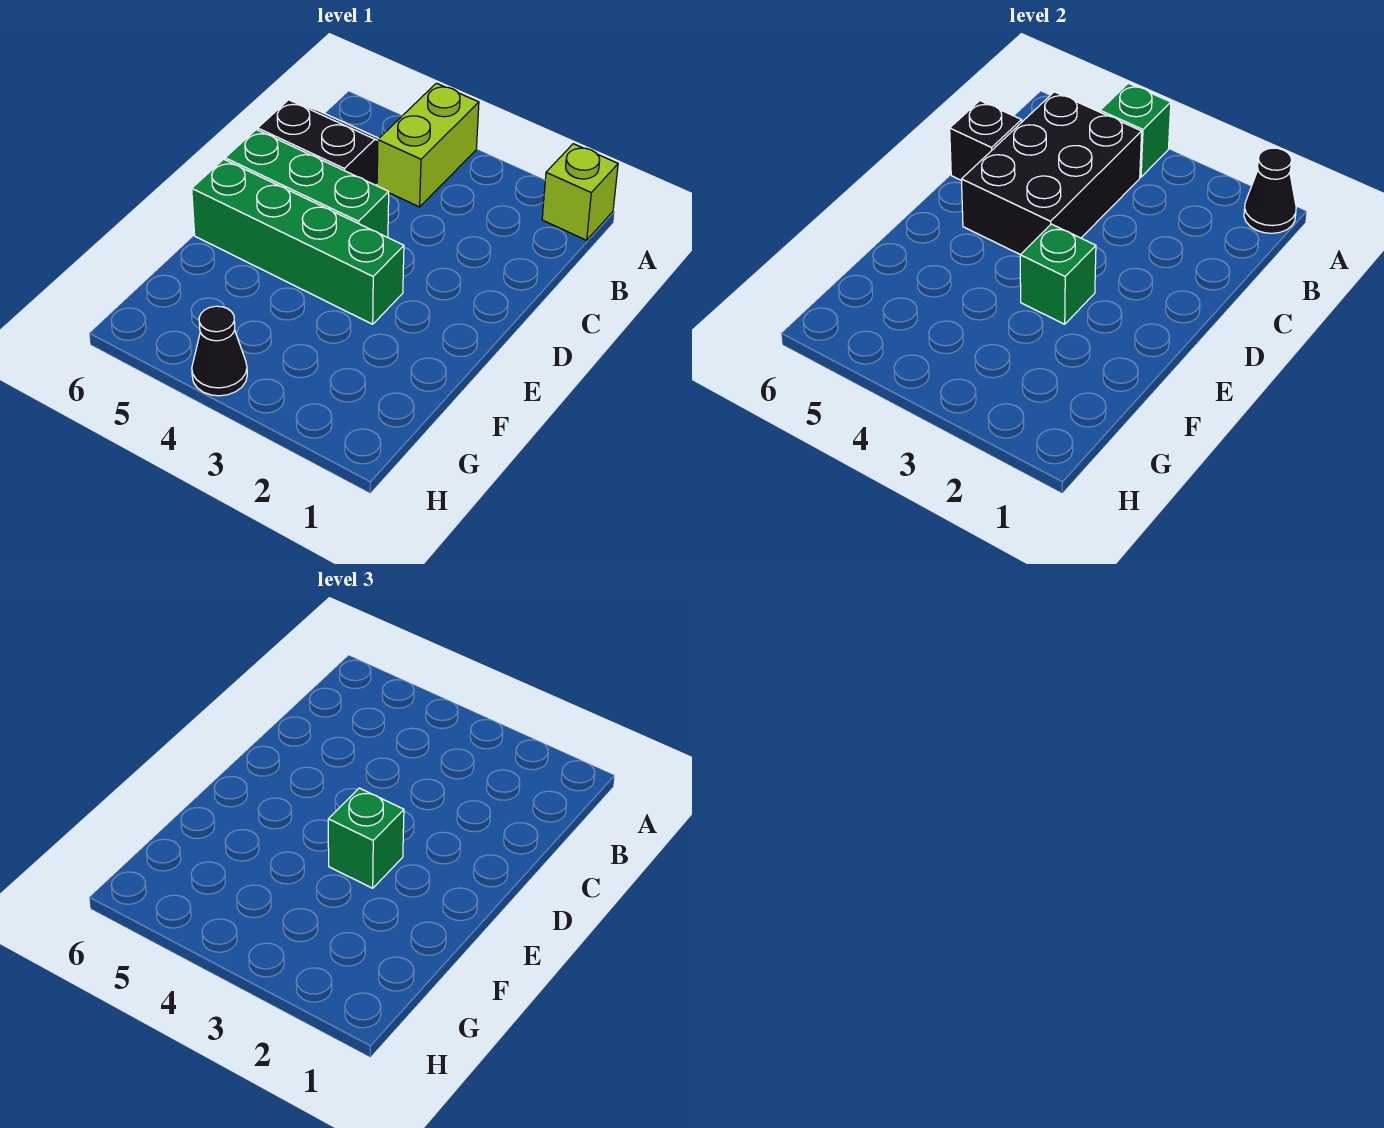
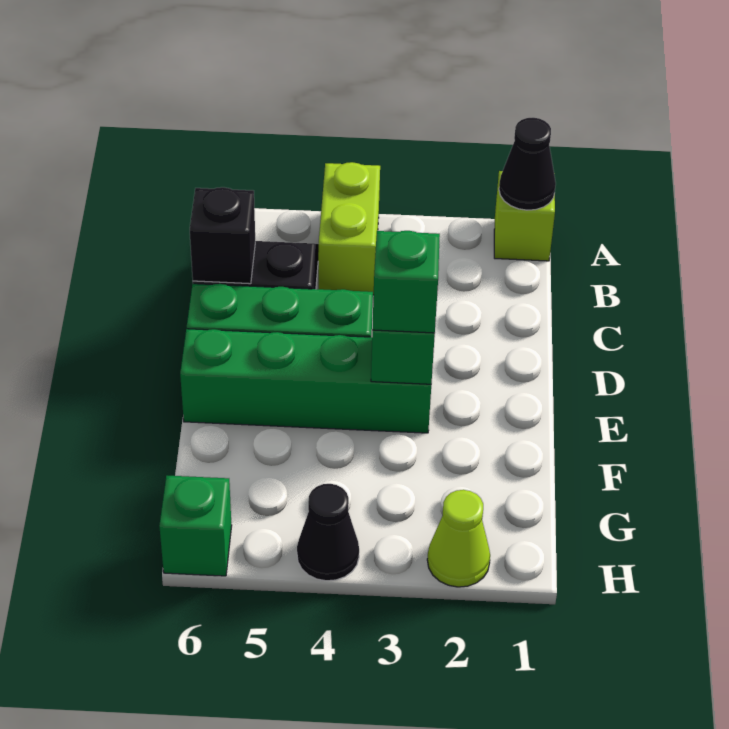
green brick A4 level 2 -> green brick H6 level 1
black brick B4:D5 level 2 -> none
none -> lime cone H2 level 1

